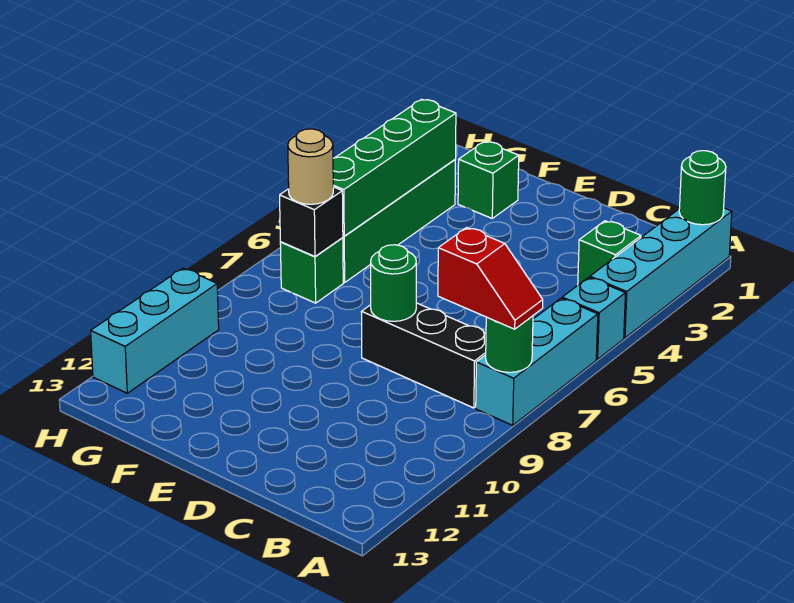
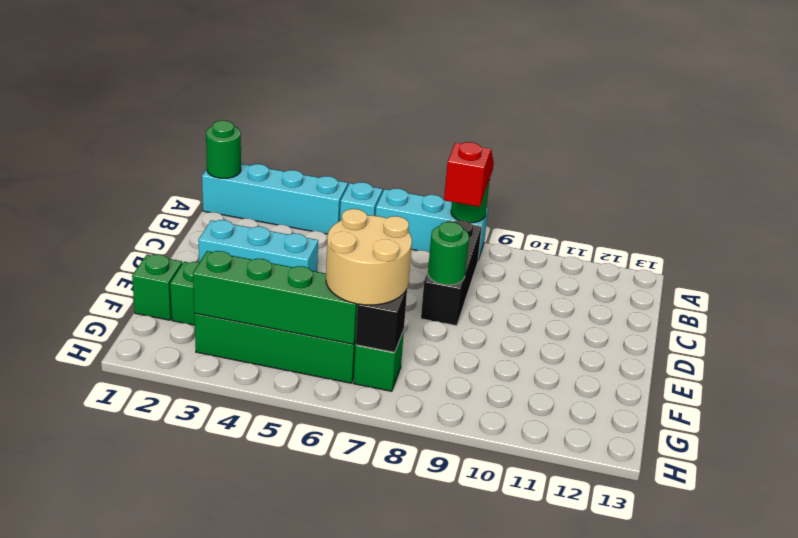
green brick B3 level 1 -> green brick F1 level 1
tan round brick G7 level 3 -> tan round brick F6:G7 level 3
cyan brick H10:H12 level 1 -> cyan brick D2:D4 level 1

